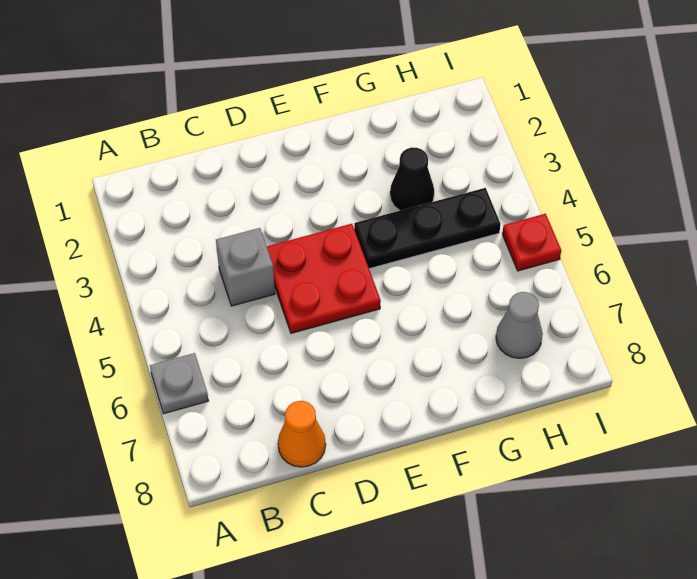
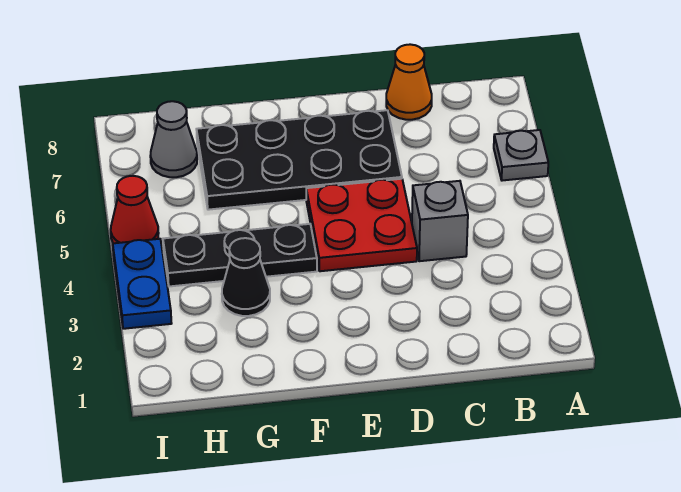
none -> black plate D6:G7 level 1
none -> blue plate I3:I4 level 1
red plate I5 level 1 -> red cone I5 level 1

